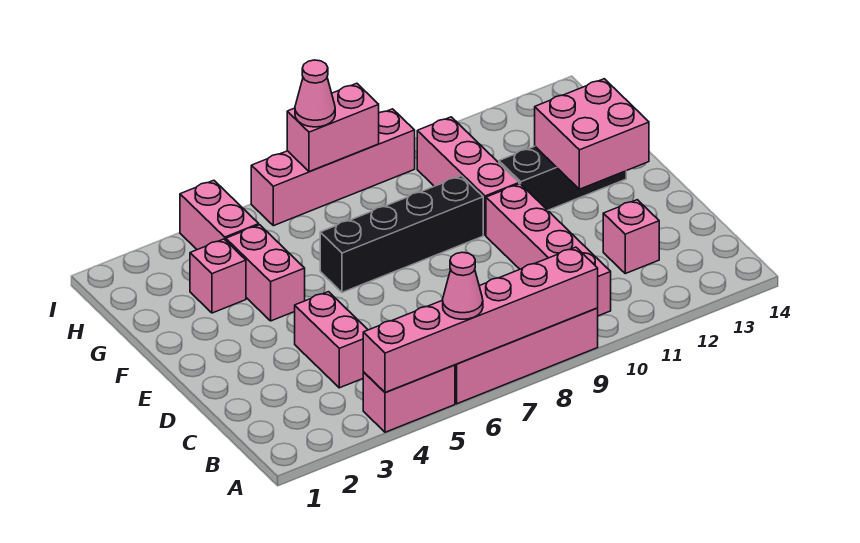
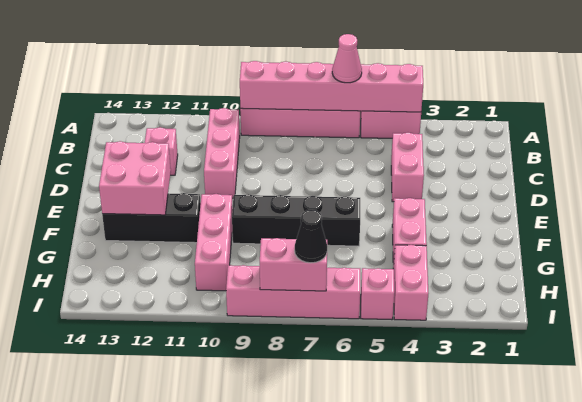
pink brick B10:E10 level 1 -> pink brick B10:D10 level 1
pink brick G3 level 1 -> pink brick I5 level 1
pink cone I7 level 3 -> black cone I7 level 3

